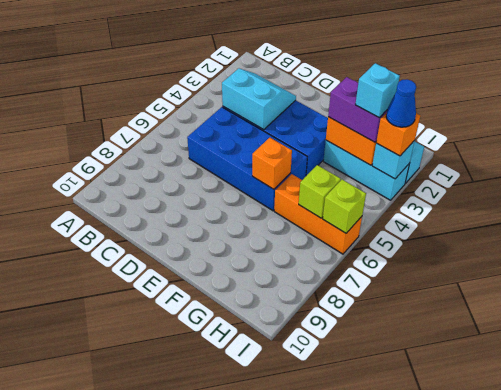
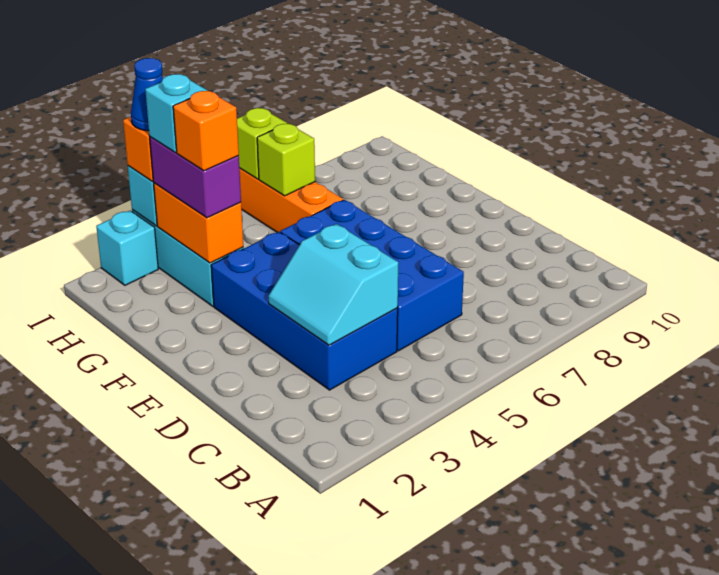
orange brick F6 level 2 -> orange brick G3 level 4

